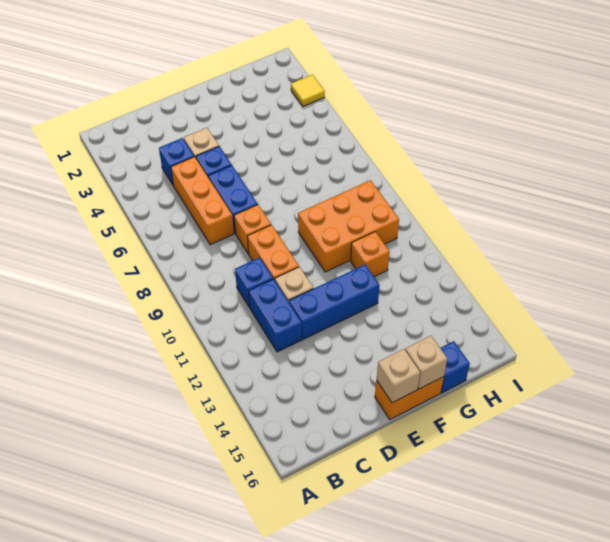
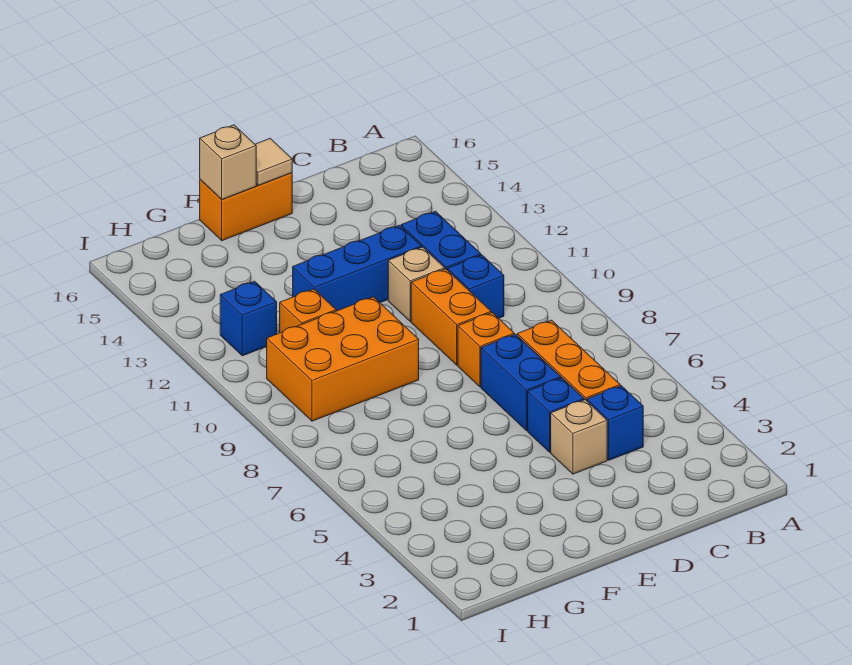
tan brick E16 level 2 -> tan tile E16 level 2
blue brick G16 level 1 -> blue brick H12 level 1
yellow tile I3 level 1 -> none

